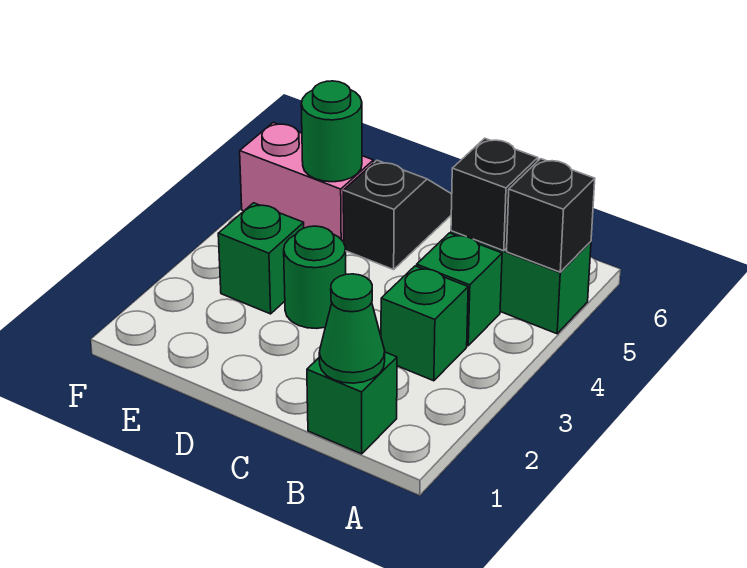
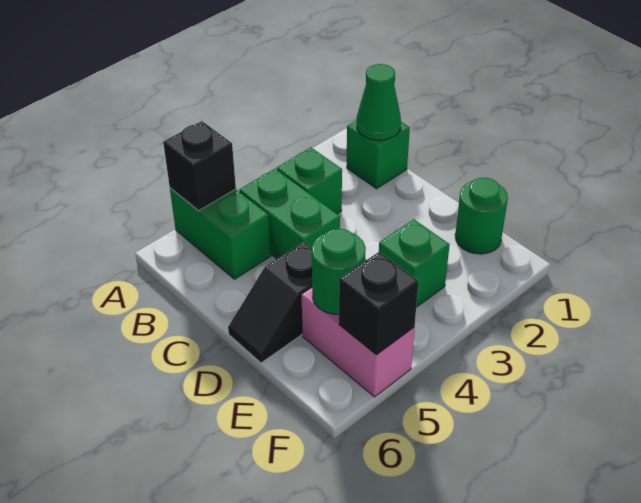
green brick B4 level 1 -> green brick B4:C4 level 1
black brick B5 level 2 -> black brick F5 level 2
green round brick D3 level 1 -> green round brick E1 level 1

